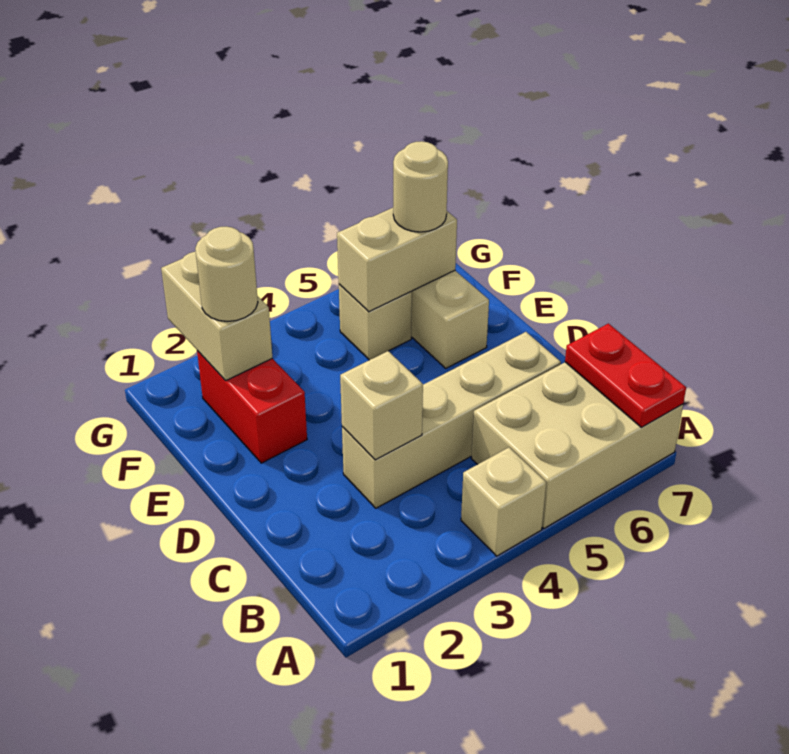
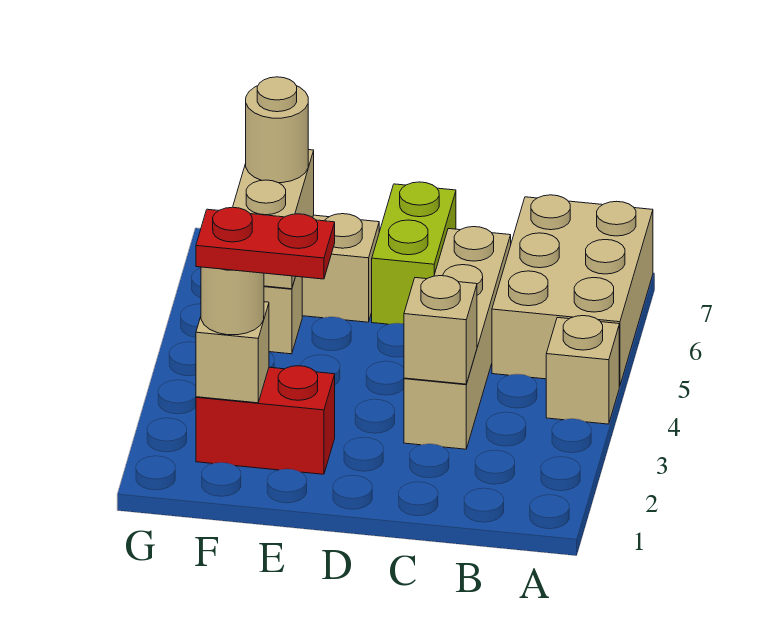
red plate A7:B7 level 2 -> red plate E2:F2 level 4
none -> lime brick D6:D7 level 1
tan brick F2:G2 level 2 -> tan brick F2 level 2

